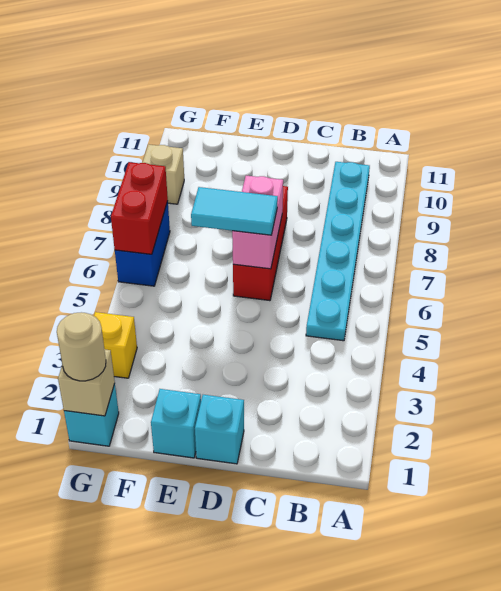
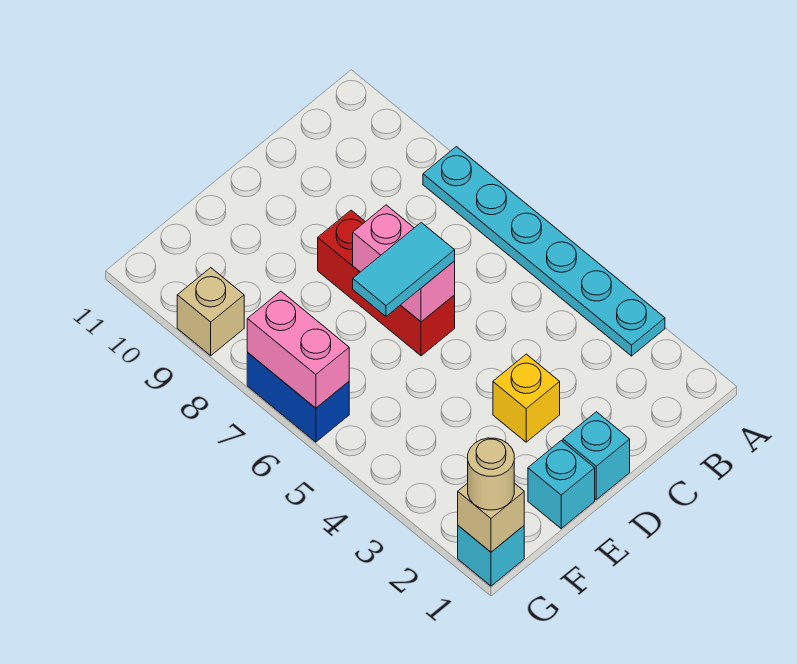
cyan plate B5:B10 level 1 -> cyan plate A3:A8 level 1
yellow brick G3 level 1 -> yellow brick D3 level 1
red brick G6:G7 level 2 -> pink brick G6:G7 level 2

